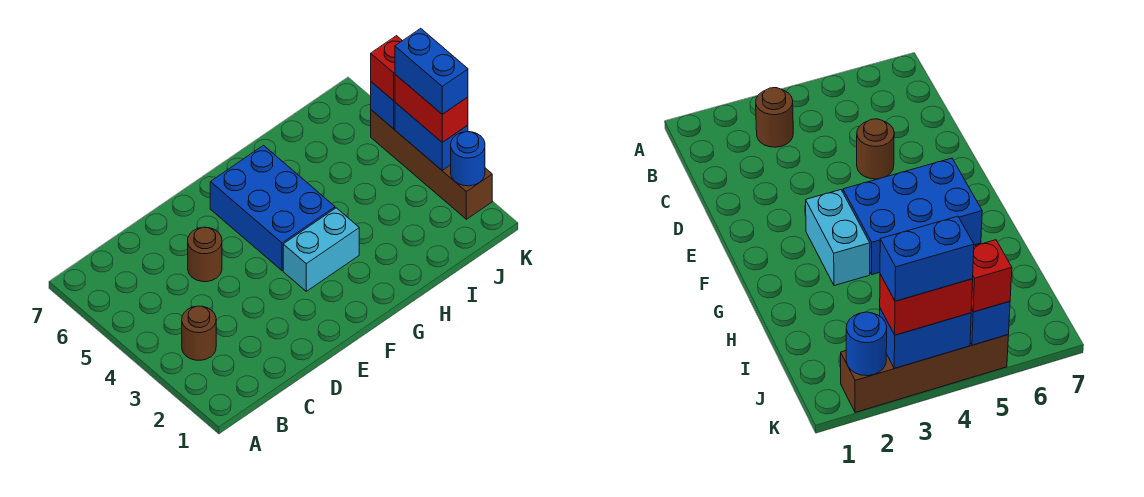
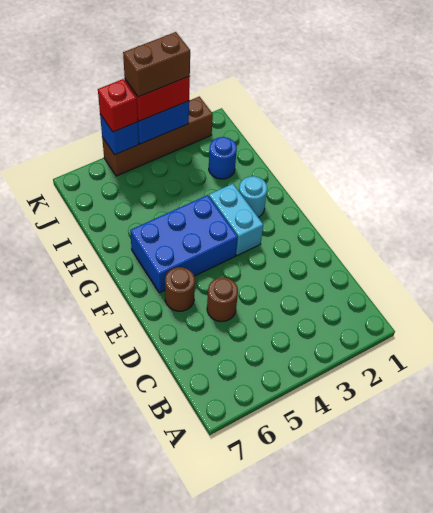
brown round brick B3 level 1 -> brown round brick E6 level 1
none -> cyan round brick G2 level 1
blue round brick K2 level 2 -> blue round brick I2 level 1
blue brick K3:K4 level 4 -> brown brick K3:K4 level 4

